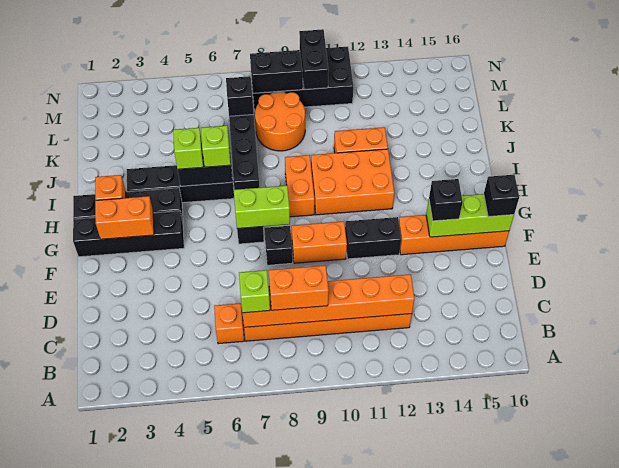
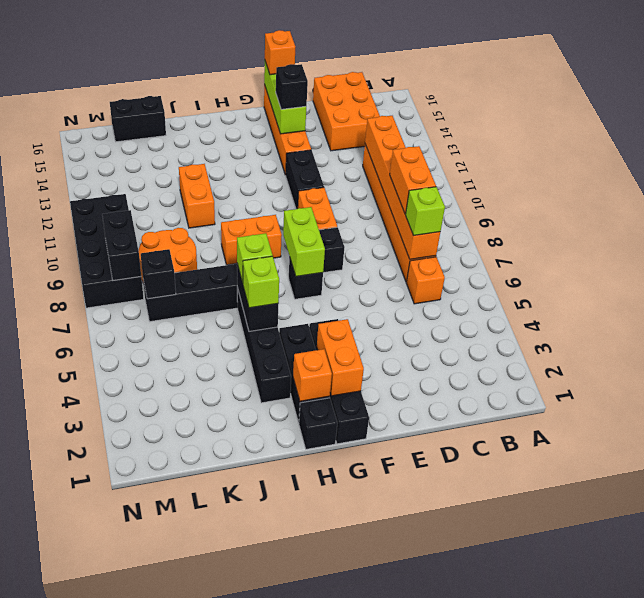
black brick F16 level 3 -> orange brick F16 level 3
orange brick H10:I12 level 1 -> orange brick C14:D16 level 1
black brick M10:N10 level 2 -> black brick K16:L16 level 1

